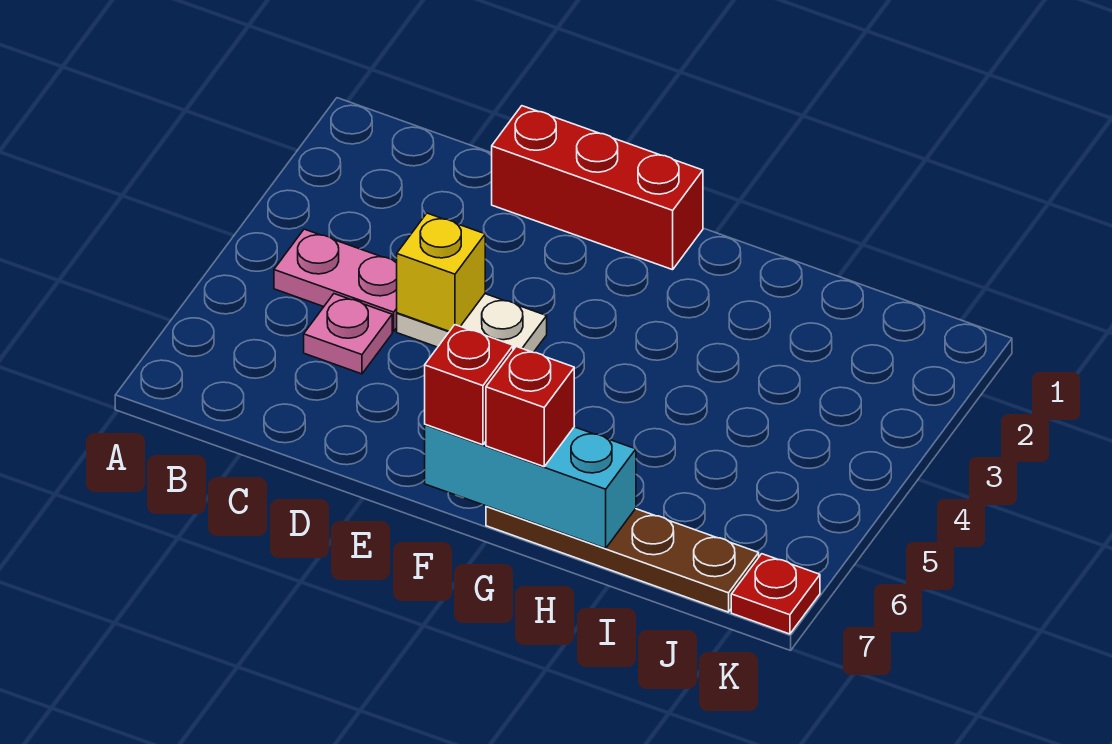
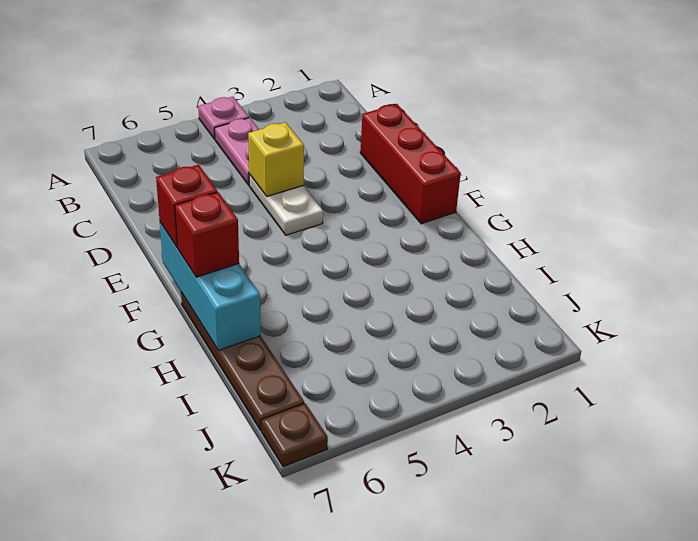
pink plate C5 level 1 -> pink plate A4 level 1
red plate K7 level 1 -> brown plate K7 level 1

